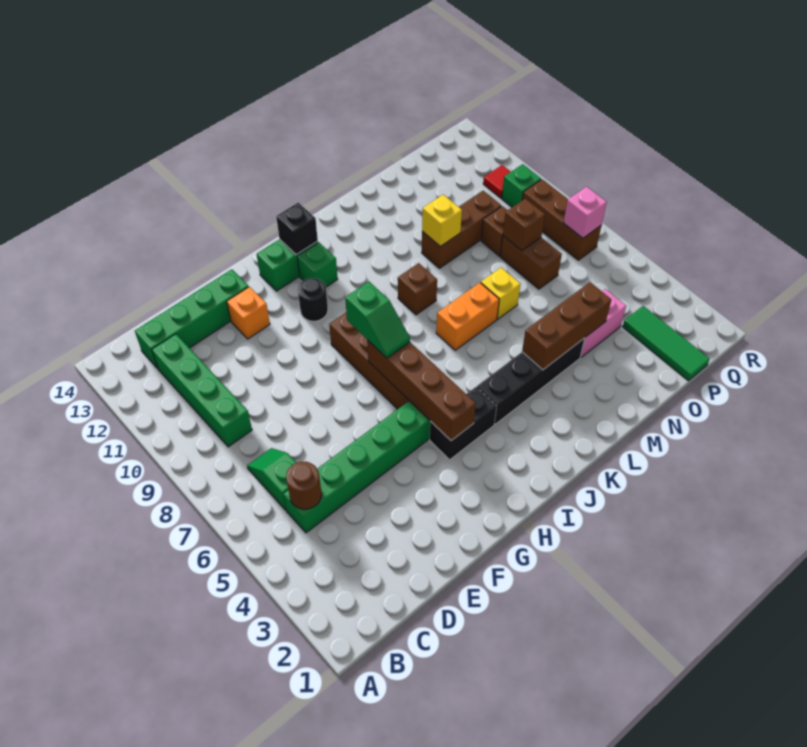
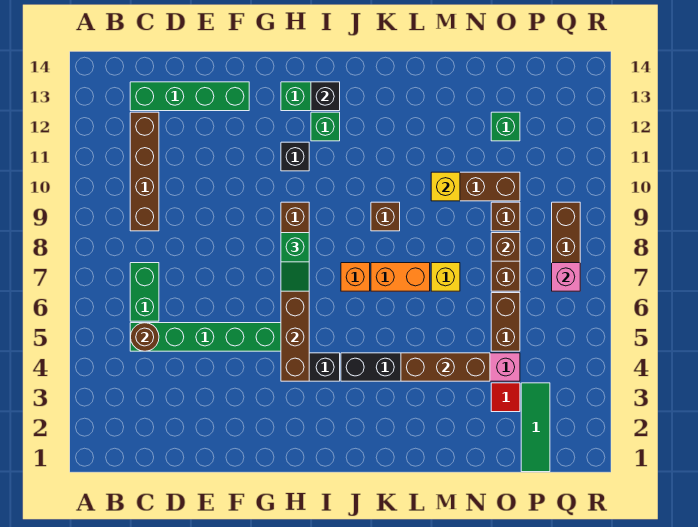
green slope C6:C7 level 1 top 6 -> green brick C6:C7 level 1
green brick C9:C12 level 1 -> brown brick C9:C12 level 1
orange brick F12 level 1 -> orange brick J7 level 1
black round brick H11 level 1 -> black brick H11 level 1
none -> brown brick O5:O6 level 1
green brick Q10 level 1 -> green brick O12 level 1
red tile Q11 level 1 -> red tile O3 level 1

